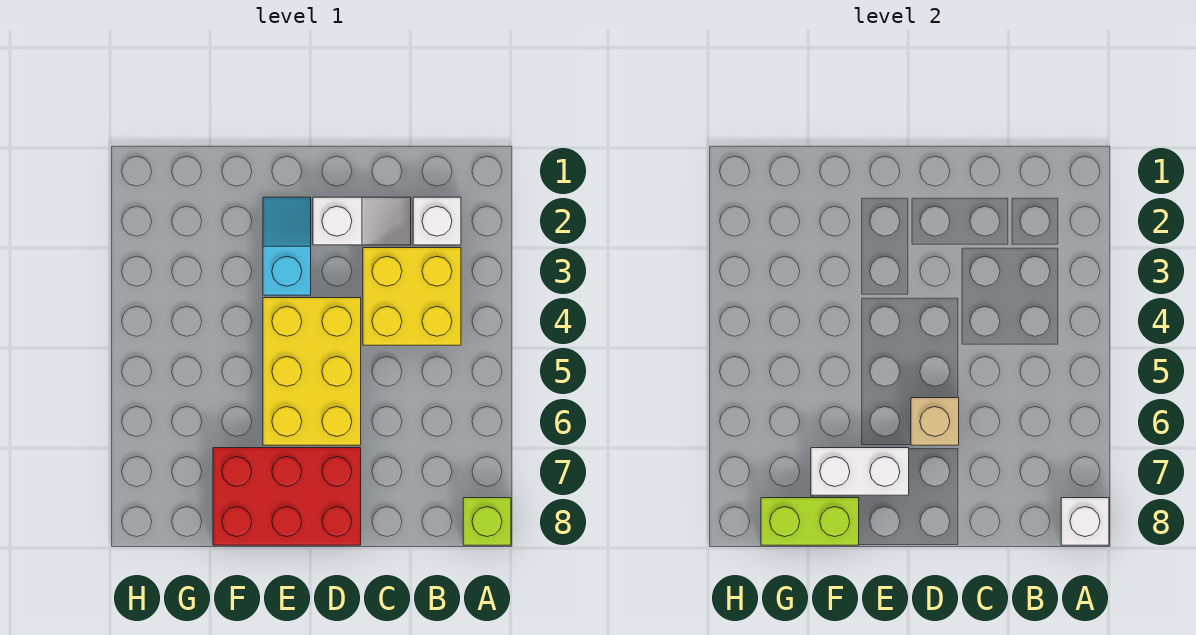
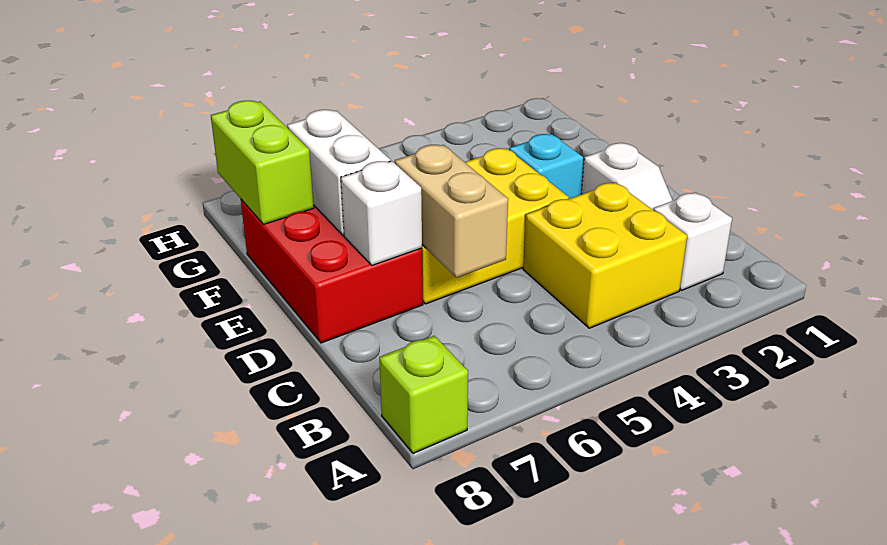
white brick A8 level 2 -> white brick D7 level 2
tan brick D6 level 2 -> tan brick C6:D6 level 2

